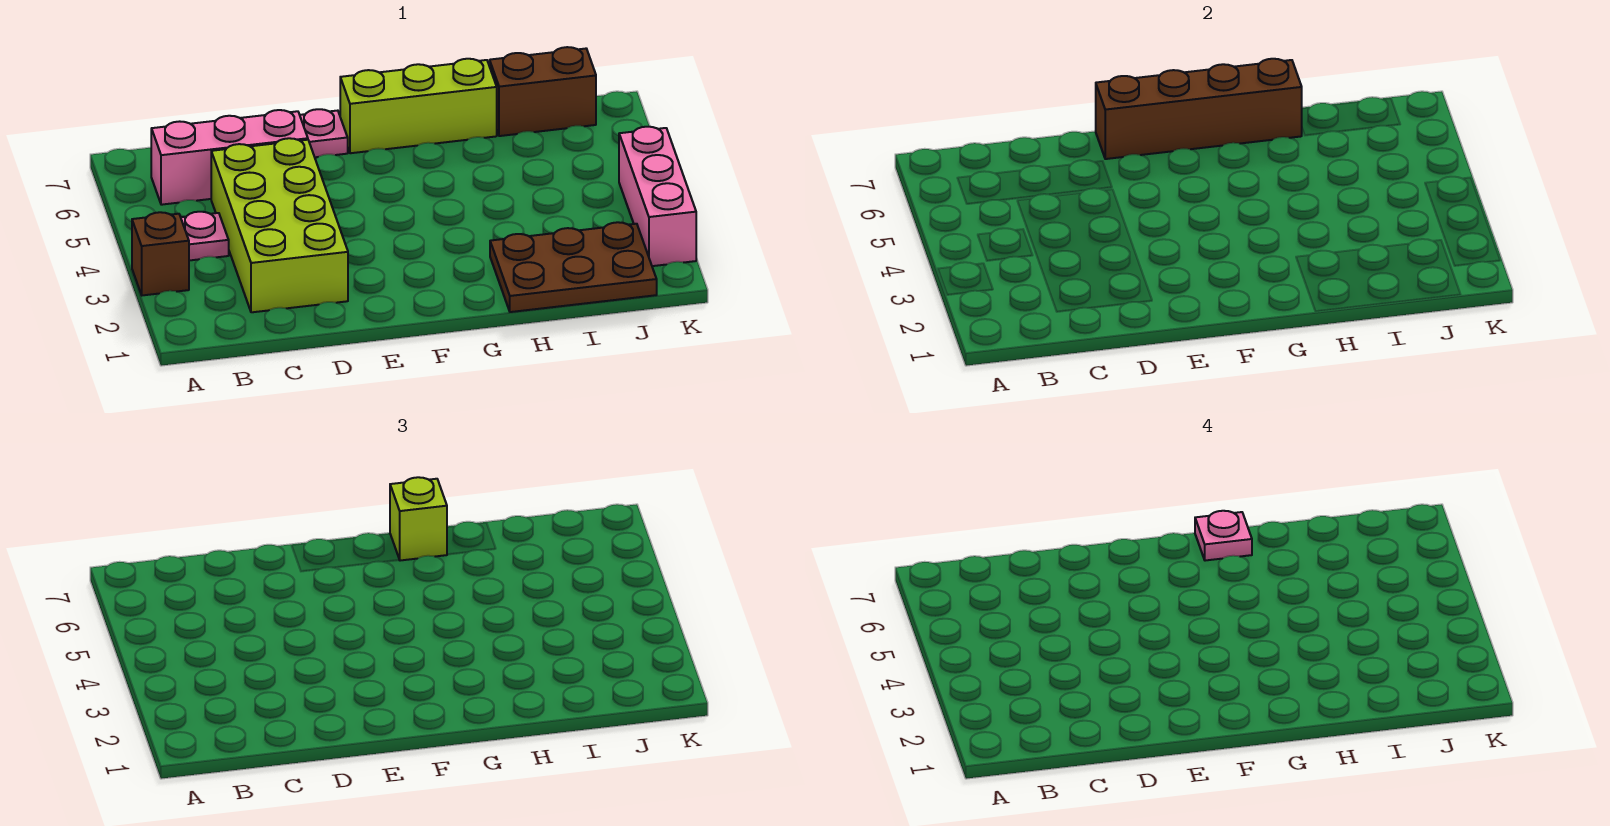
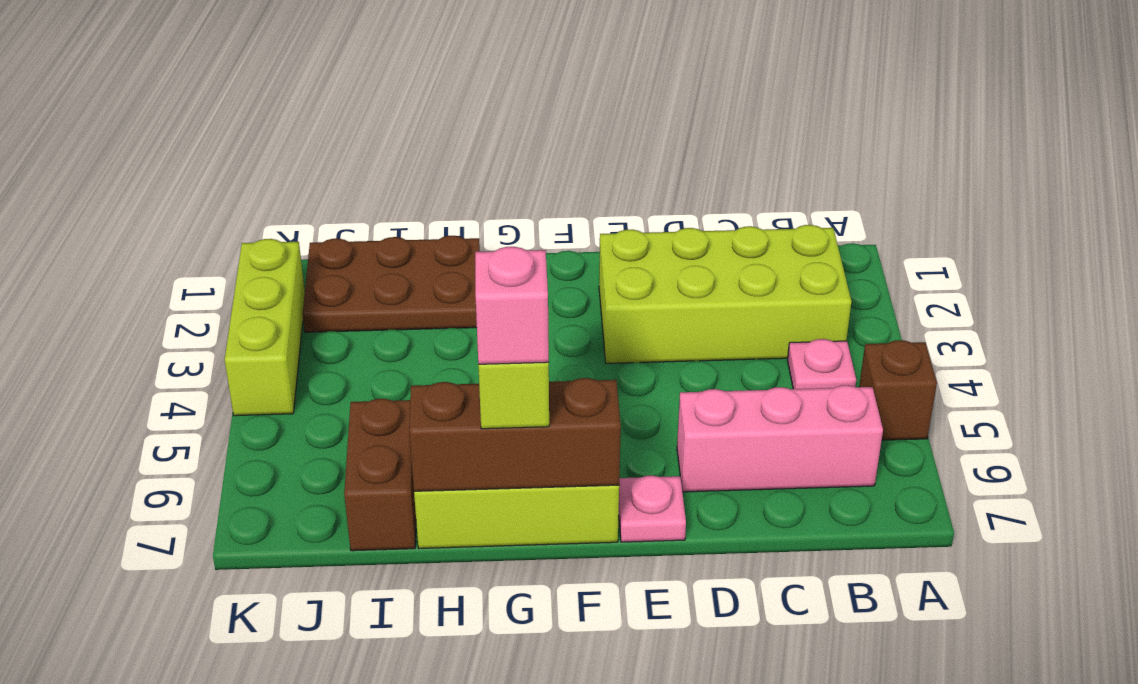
brown brick A3 level 1 -> brown brick A5 level 1
lime brick C2:D5 level 1 -> lime brick B2:E3 level 1
brown brick E7:H7 level 2 -> brown brick F7:H7 level 2
pink plate G7 level 4 -> pink brick G7 level 4
brown brick I7:J7 level 1 -> brown brick I6:I7 level 1
pink brick K2:K4 level 1 -> lime brick K2:K4 level 1

